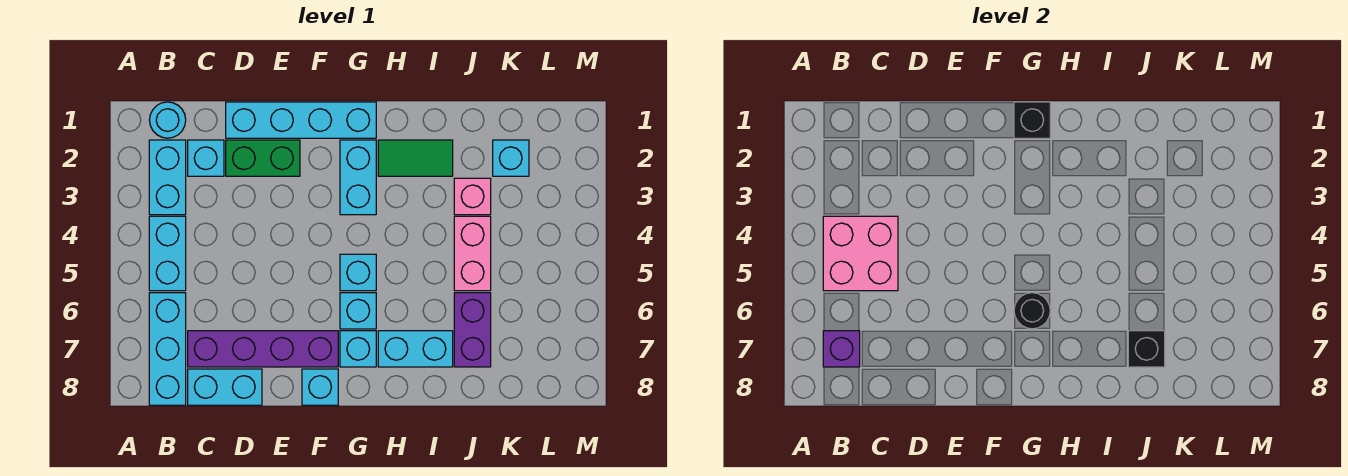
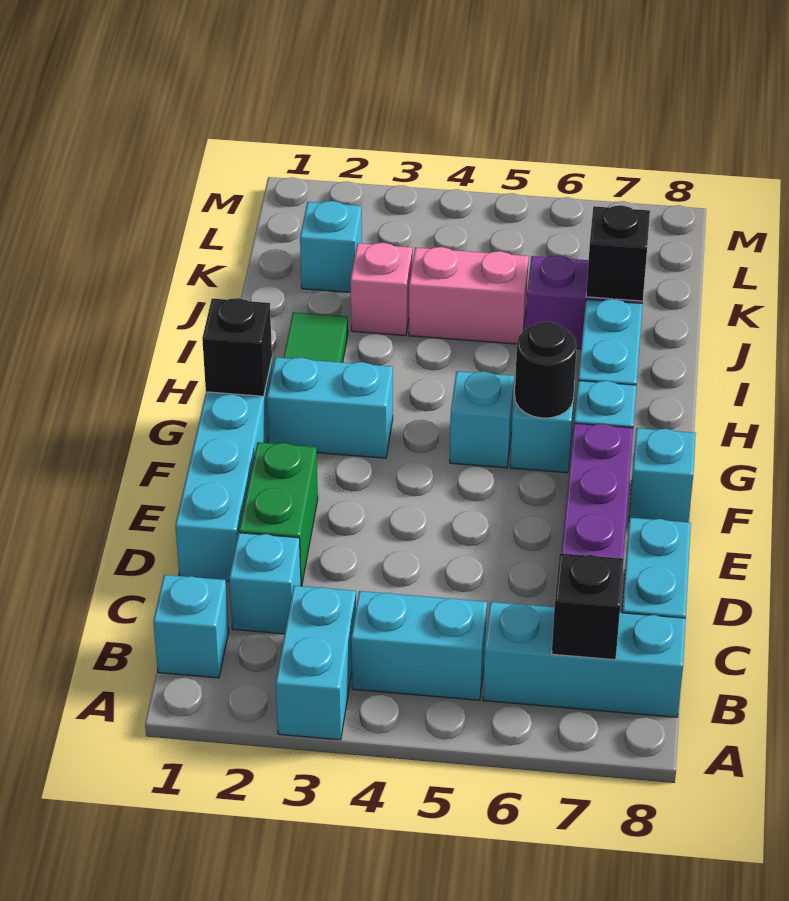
cyan round brick B1 level 1 -> cyan brick B1 level 1
cyan brick B2:B3 level 1 -> cyan brick A3:B3 level 1
pink brick B4:C5 level 2 -> none
purple brick B7 level 2 -> black brick B7 level 2

